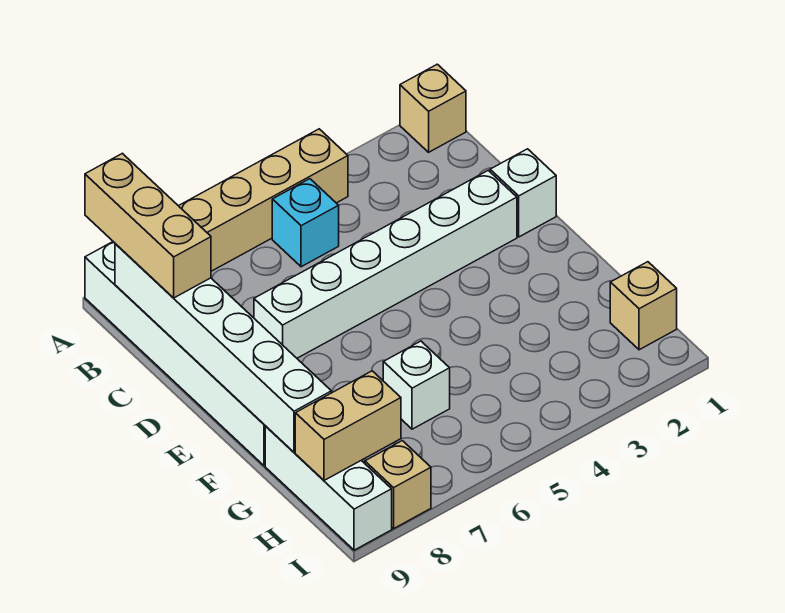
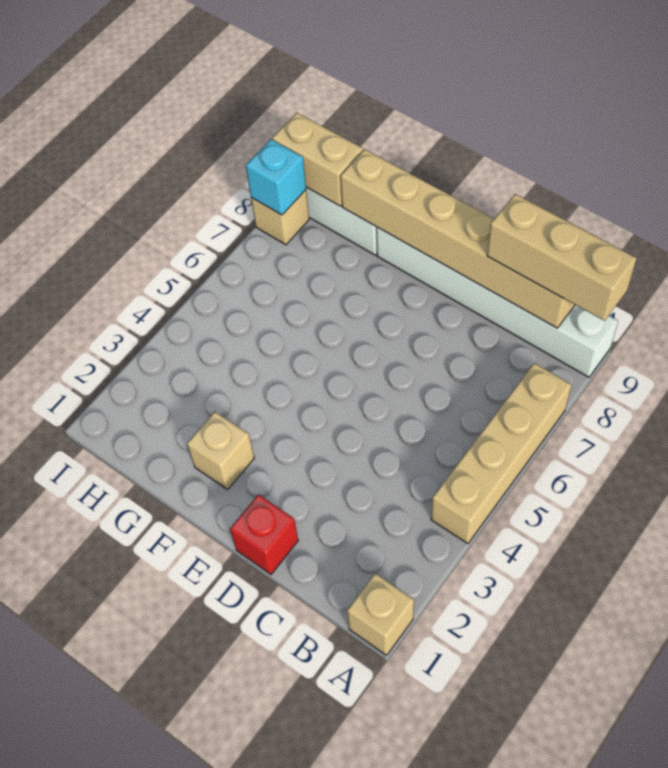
cyan brick B5 level 1 -> cyan brick I8 level 2
white brick B9:G9 level 2 -> tan brick B9:G9 level 2
white brick D1 level 1 -> red brick D1 level 1
white brick D2:D7 level 1 -> none
white brick G6 level 1 -> none
tan brick H1 level 1 -> tan brick F2 level 1
tan brick H8:H9 level 2 -> tan brick H9:I9 level 2

